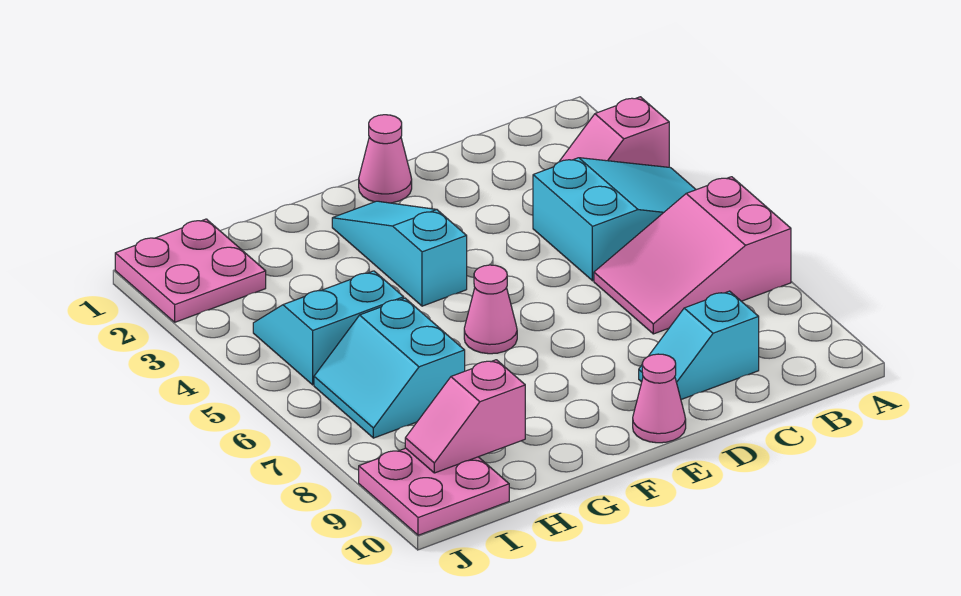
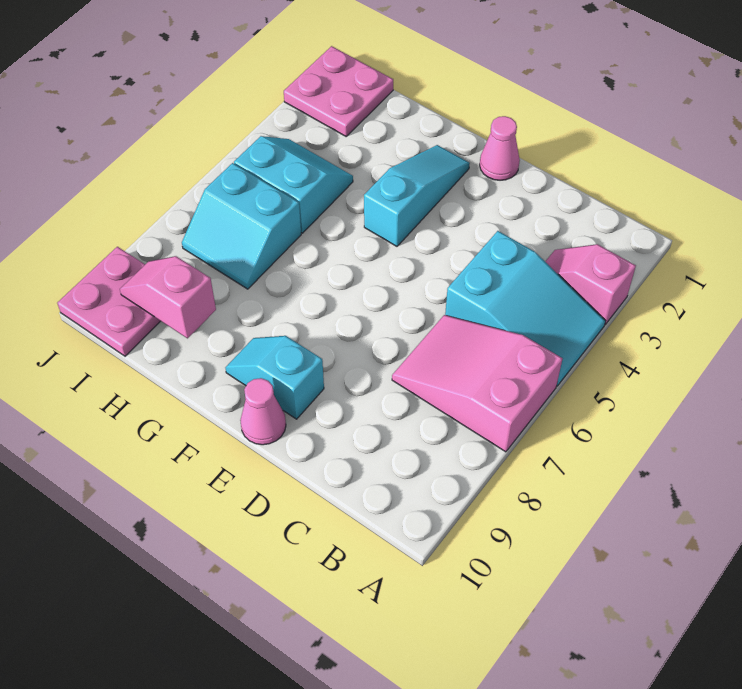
cyan slope C9:D9 level 1 top C -> cyan slope E9:F9 level 1 top E
pink cone F6 level 1 -> none
cyan slope H6:I7 level 1 top H -> cyan slope H6:I7 level 1 top 6

